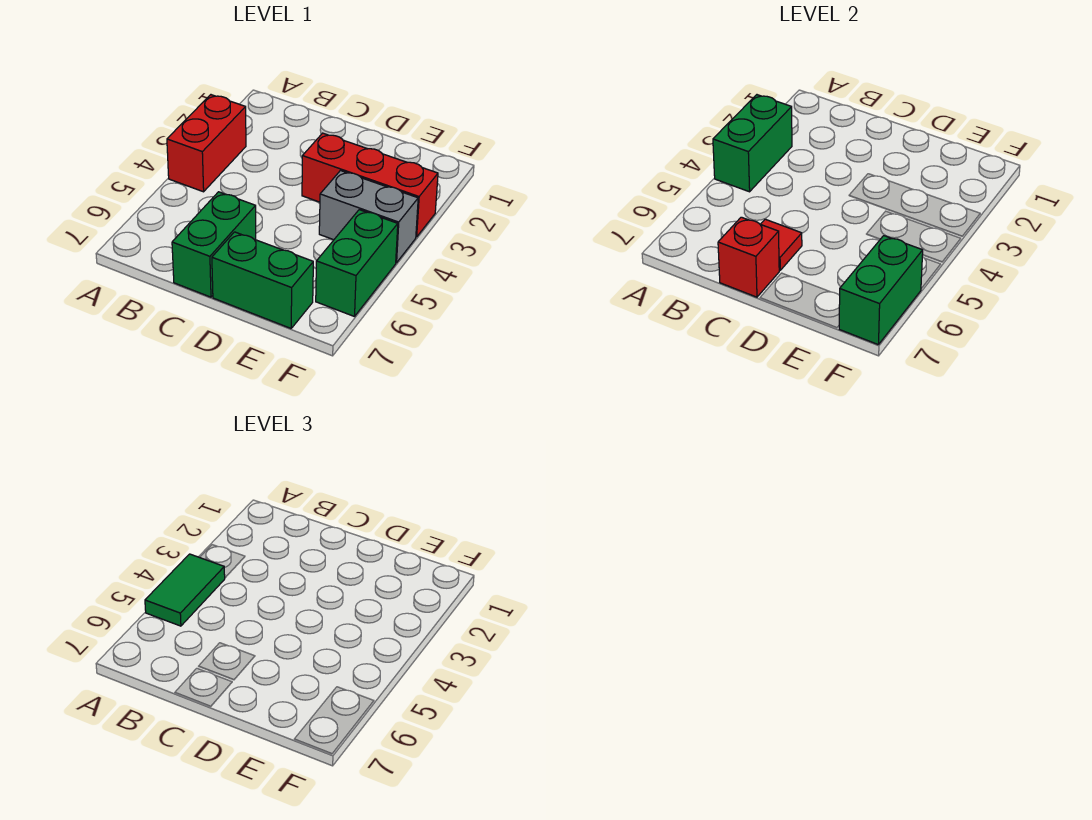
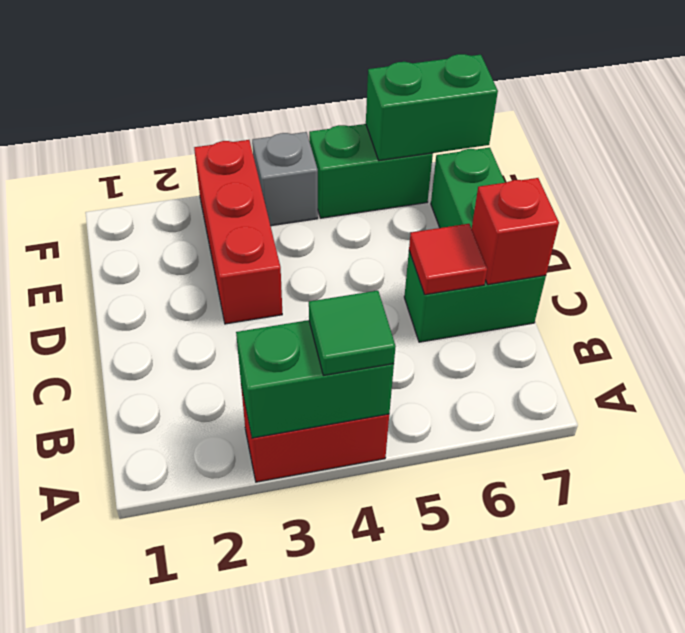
green tile A4:A5 level 3 -> green tile A4 level 3
grey brick E4:F4 level 1 -> grey brick F4 level 1

